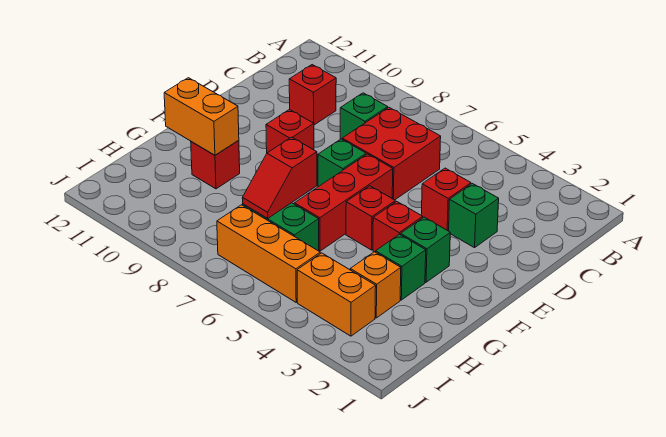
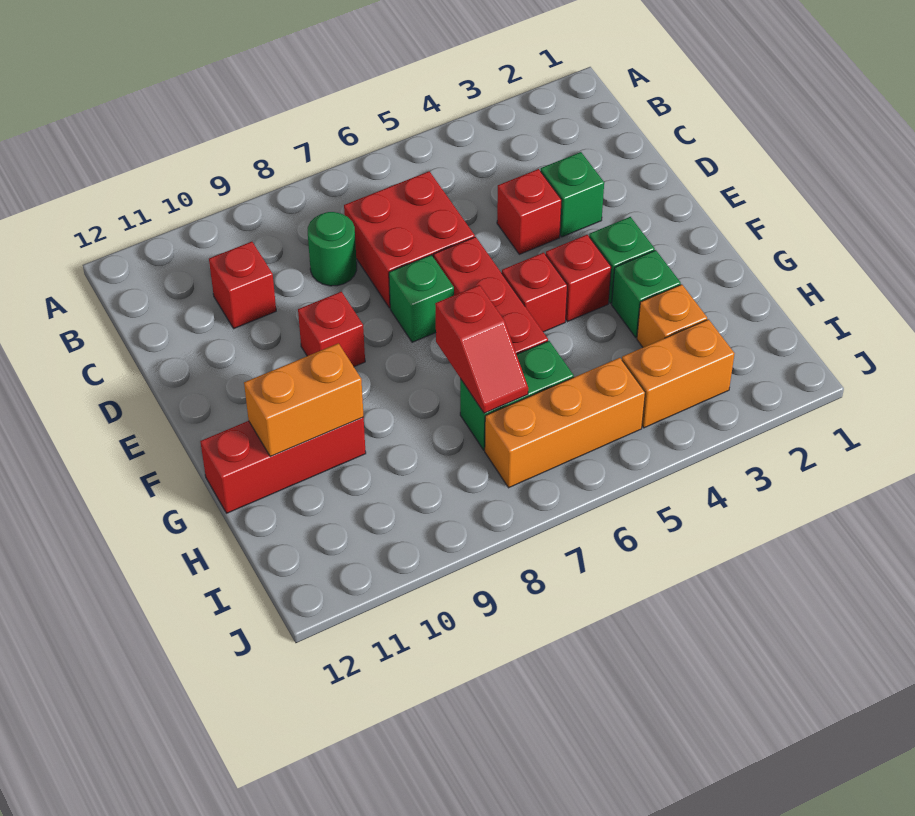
green brick C8 level 1 -> green round brick C8 level 1
red brick G10 level 1 -> red brick G10:G12 level 1

